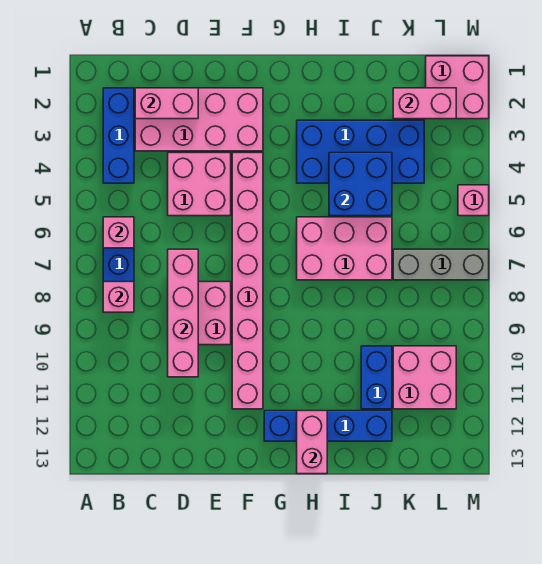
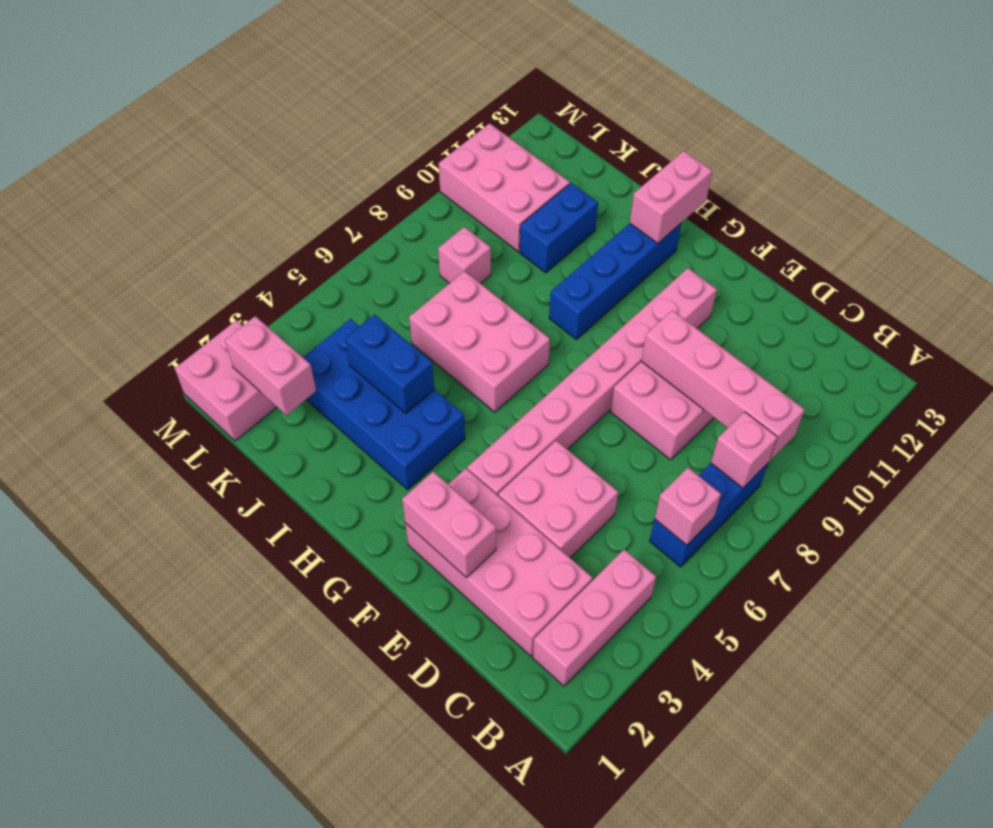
blue brick B2:B4 level 1 -> pink brick B2:B4 level 1
pink brick C2:D2 level 2 -> pink brick E2:F2 level 2
pink brick D7:D10 level 2 -> pink brick B9:E9 level 2
blue brick G12:J12 level 1 -> blue brick H9:H12 level 1
blue brick I4:J5 level 2 -> blue brick I4:J4 level 2
grey brick K7:M7 level 1 -> none
pink brick K10:L11 level 1 -> pink brick K10:M11 level 1
pink brick M5 level 1 -> pink brick K8 level 1

